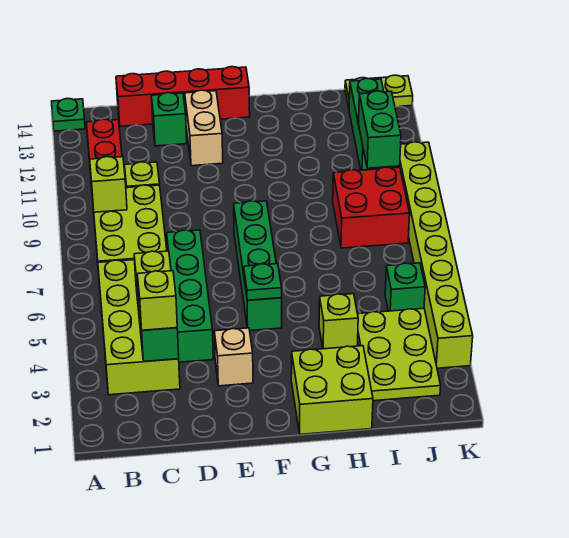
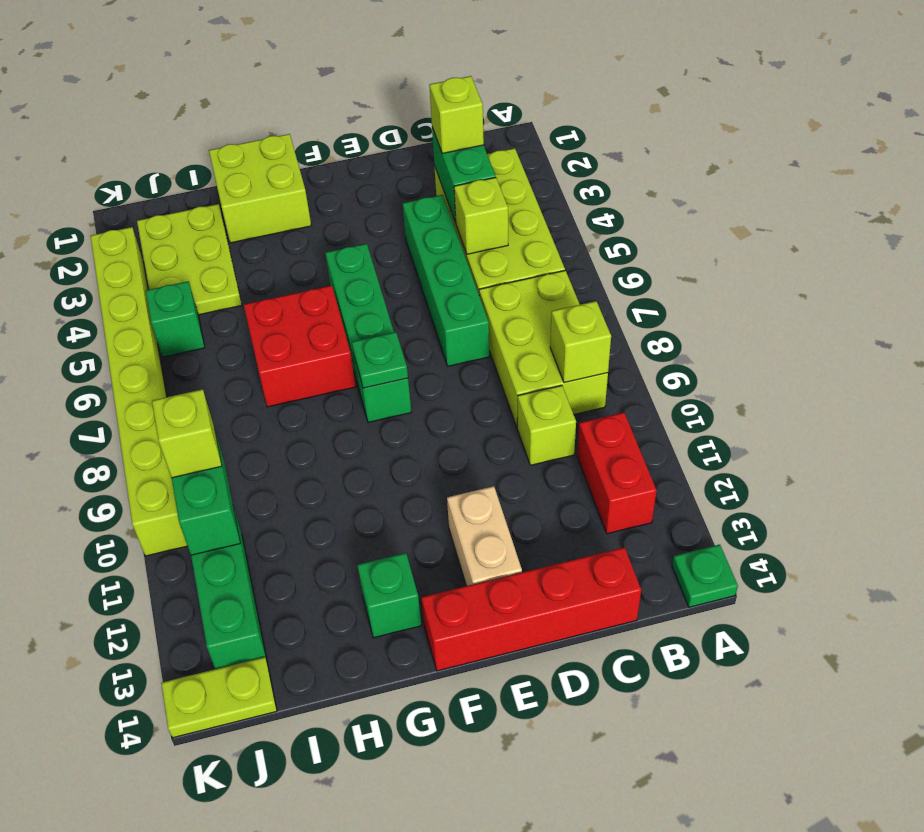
green brick D13 level 1 -> green brick G13 level 1
tan brick E3 level 1 -> none
green plate F5 level 2 -> green plate F8 level 2
lime brick H4 level 1 -> lime brick J10 level 3
red brick I8:J9 level 1 -> red brick G6:H7 level 1

